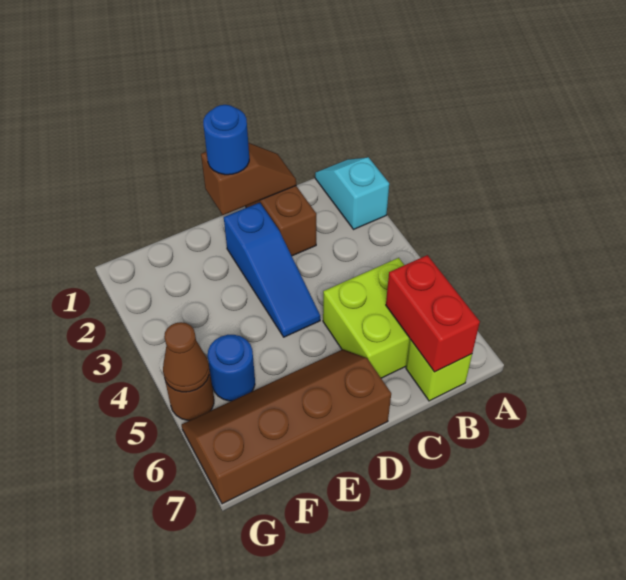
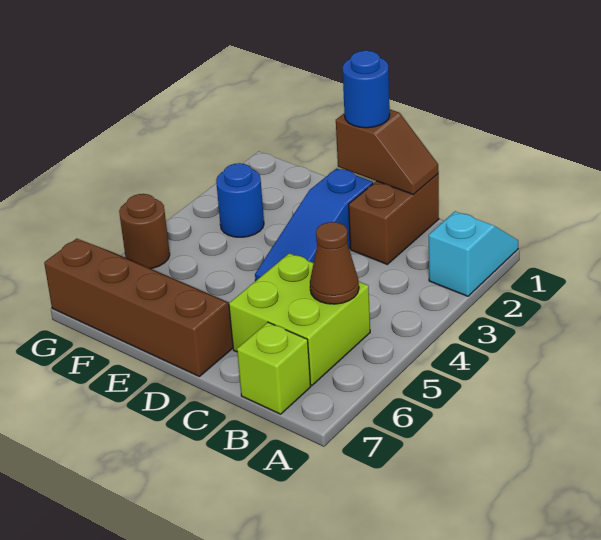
red brick B6:B7 level 2 -> none
blue round brick F5 level 1 -> blue round brick F3 level 1
brown cone G5 level 2 -> brown cone B5 level 2

